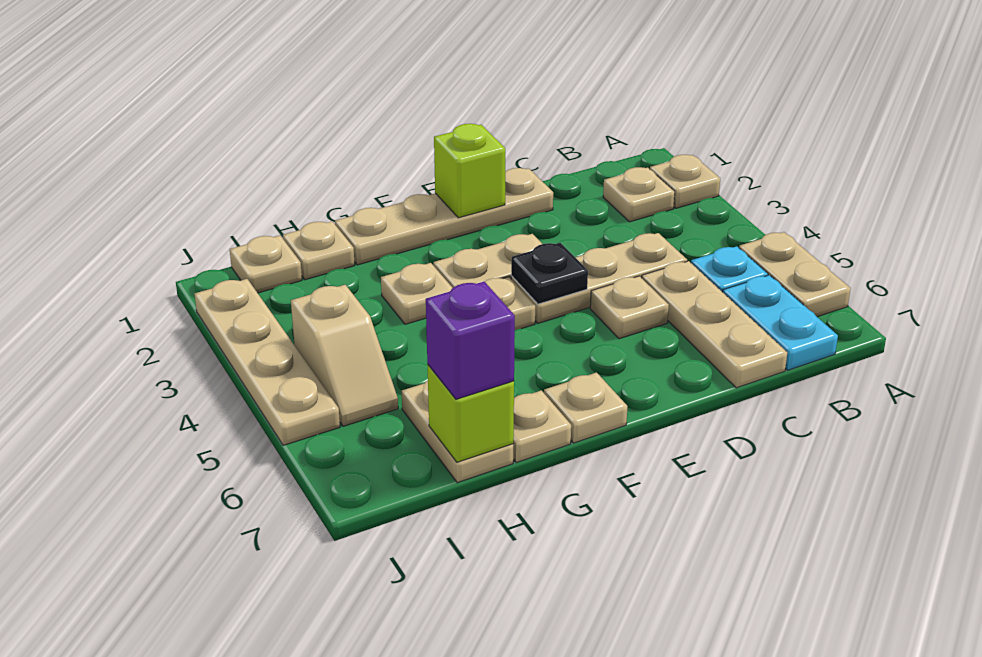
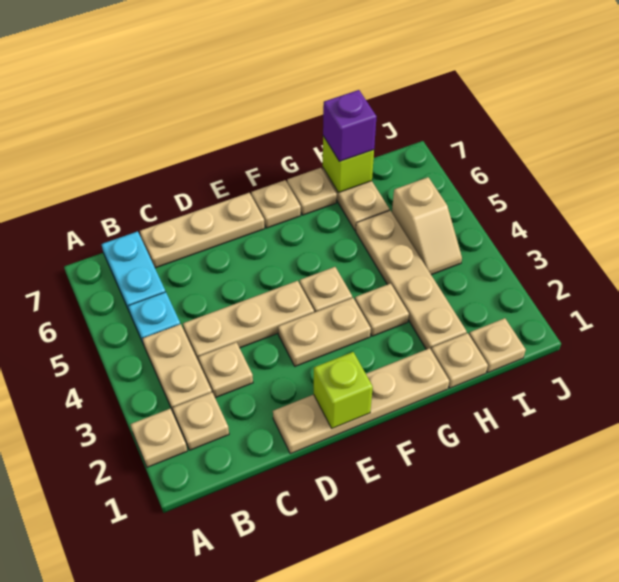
tan plate A5:A6 level 1 -> tan plate B3:B4 level 1
tan plate C5:C7 level 1 -> tan plate C7:E7 level 1
tan plate D5 level 1 -> tan plate C3 level 1
black plate E4 level 2 -> none
tan slope I4:I5 level 1 top 4 -> tan slope I4:I5 level 1 top 5
tan plate J2:J5 level 1 -> tan plate H2:H5 level 1

